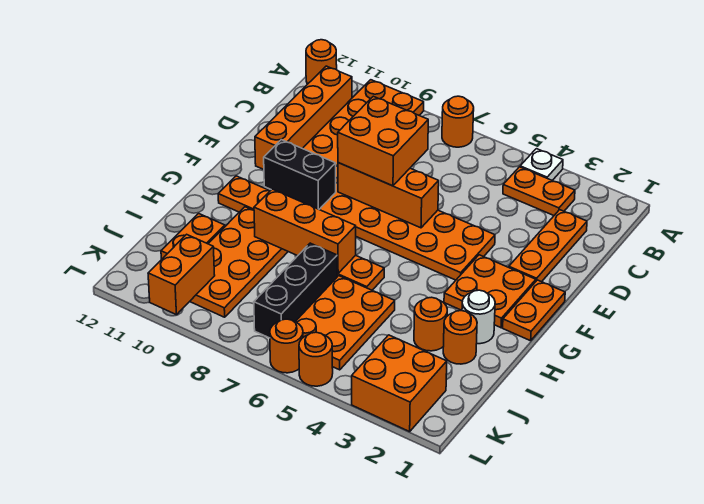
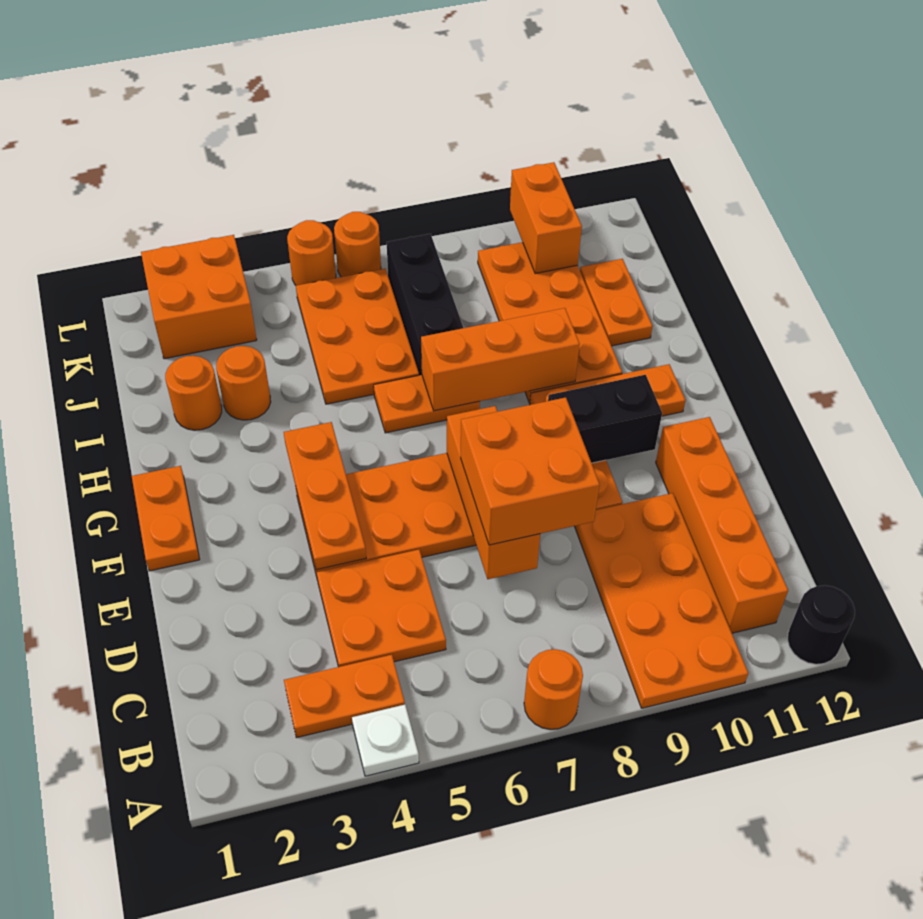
orange round brick A12 level 1 -> black round brick A12 level 1
orange plate C2:E2 level 1 -> orange plate E4:G4 level 2
orange brick E6:E8 level 2 -> orange brick D7:F7 level 2
orange plate F2:G3 level 1 -> orange plate C4:D5 level 1
white round brick H2 level 1 -> none

